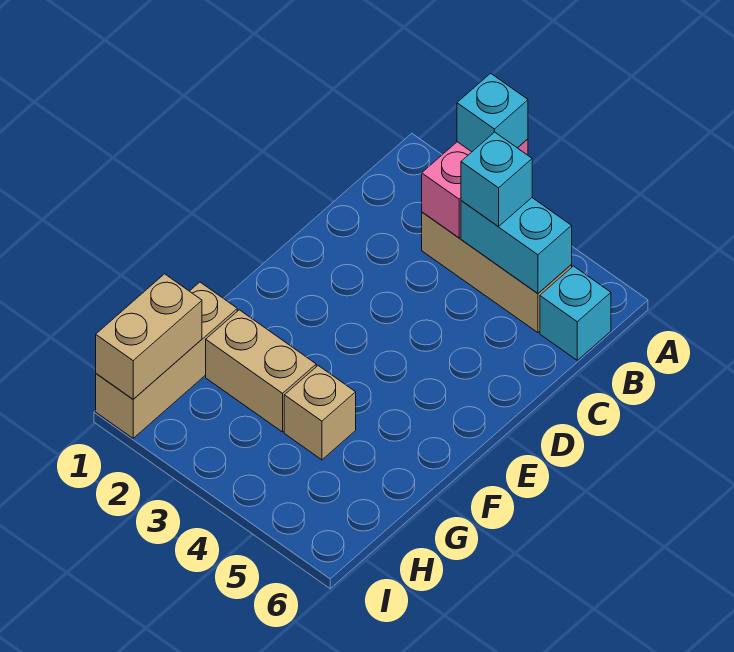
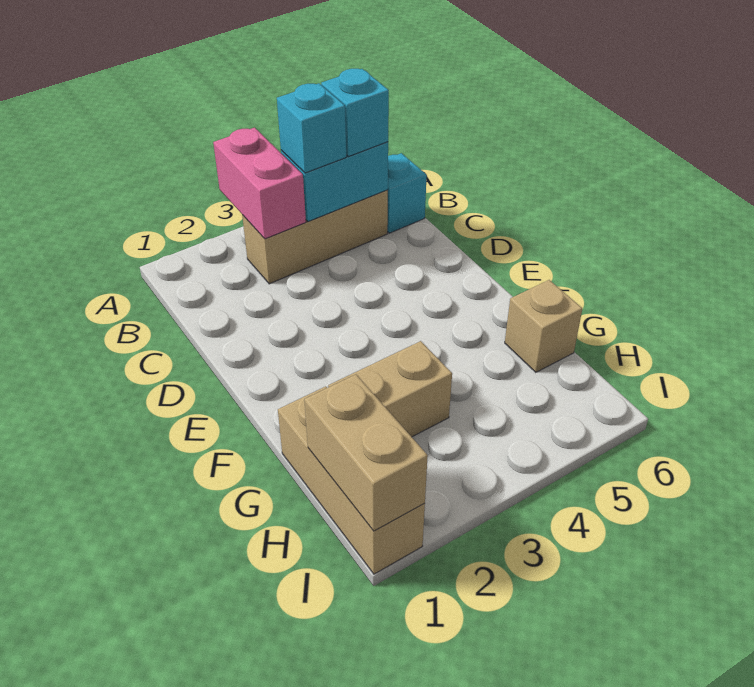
cyan brick A3 level 3 -> cyan brick B5 level 3
tan brick G4 level 1 -> tan brick G6 level 1

